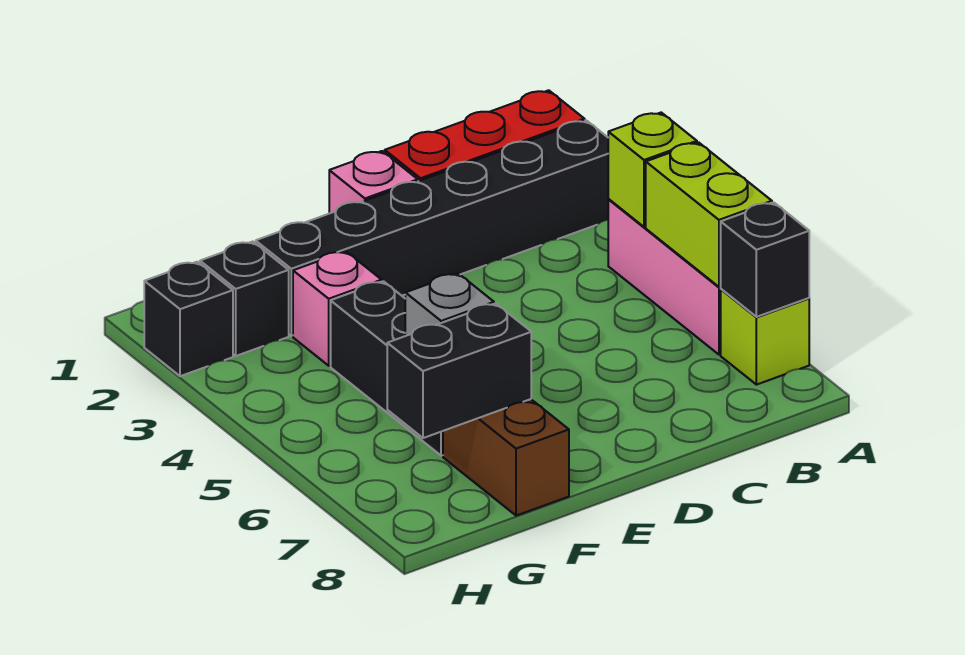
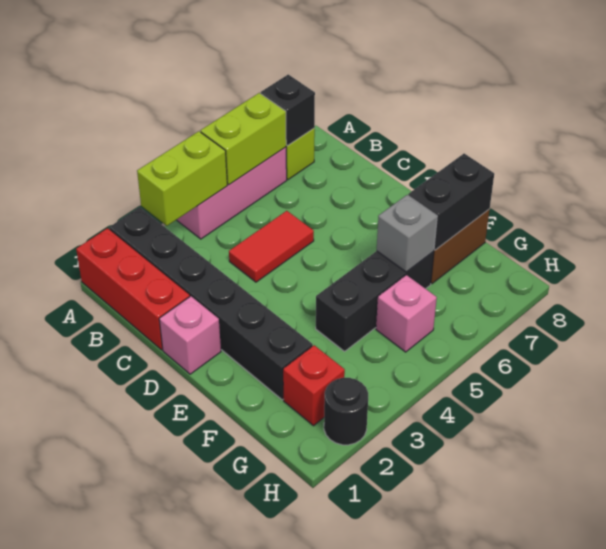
lime brick A4 level 2 -> lime brick A3:A4 level 2
none -> red tile C4:C5 level 1
pink brick F3 level 1 -> pink brick G5 level 1
black brick F7:G7 level 2 -> black brick F7:F8 level 2
black brick G2 level 1 -> red brick G2 level 1
black brick H2 level 1 -> black round brick H2 level 1

